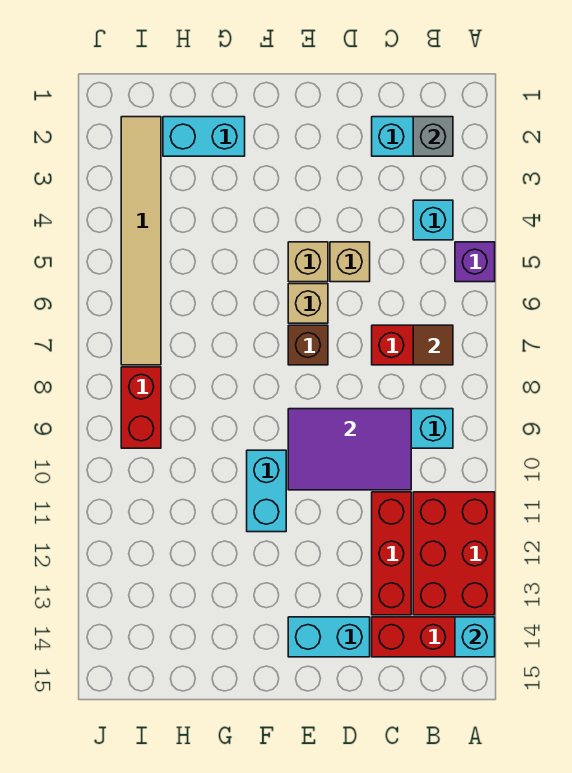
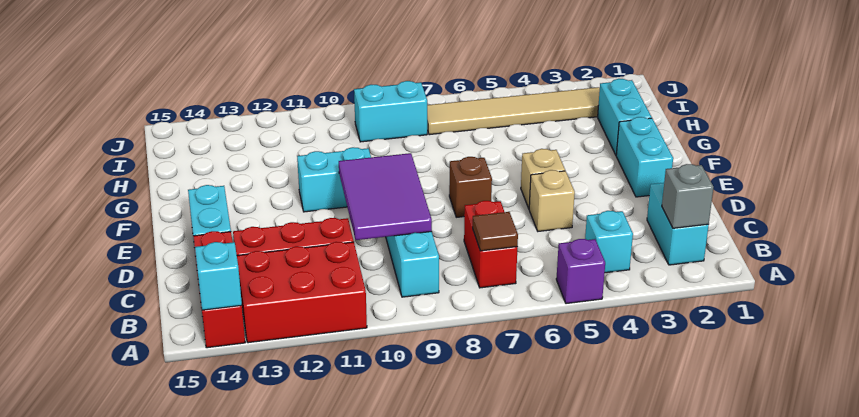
none -> cyan brick E2:F2 level 1
tan brick E6 level 1 -> none
red brick I8:I9 level 1 -> cyan brick I8:I9 level 1

